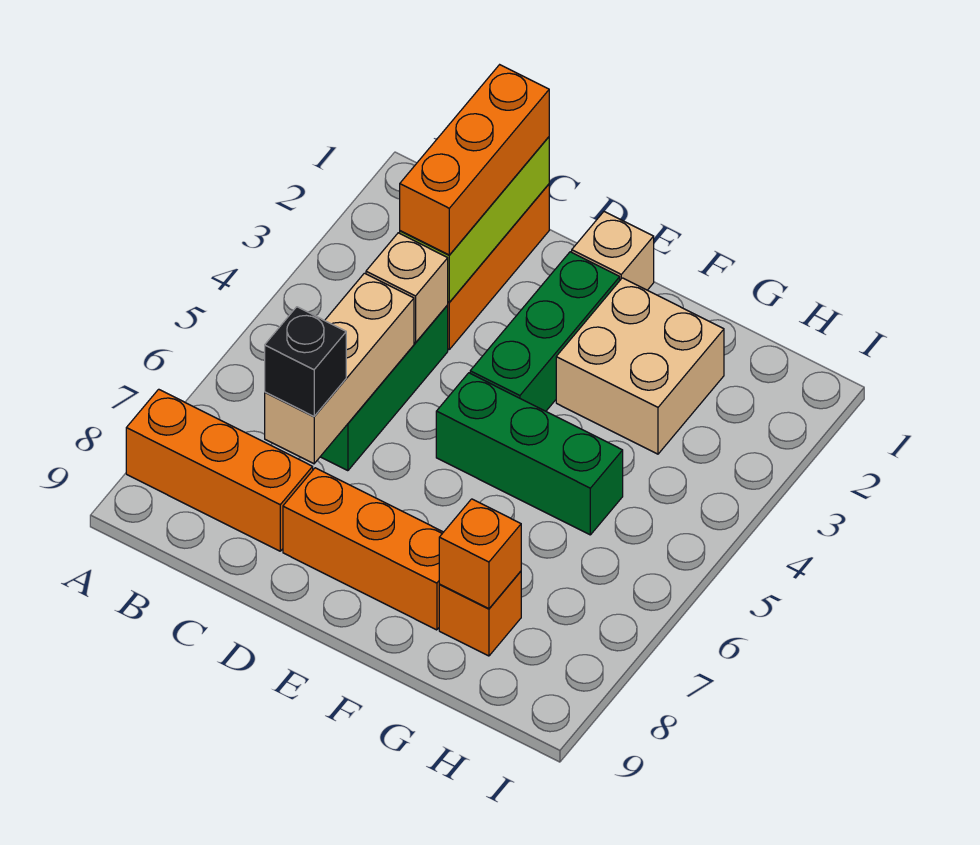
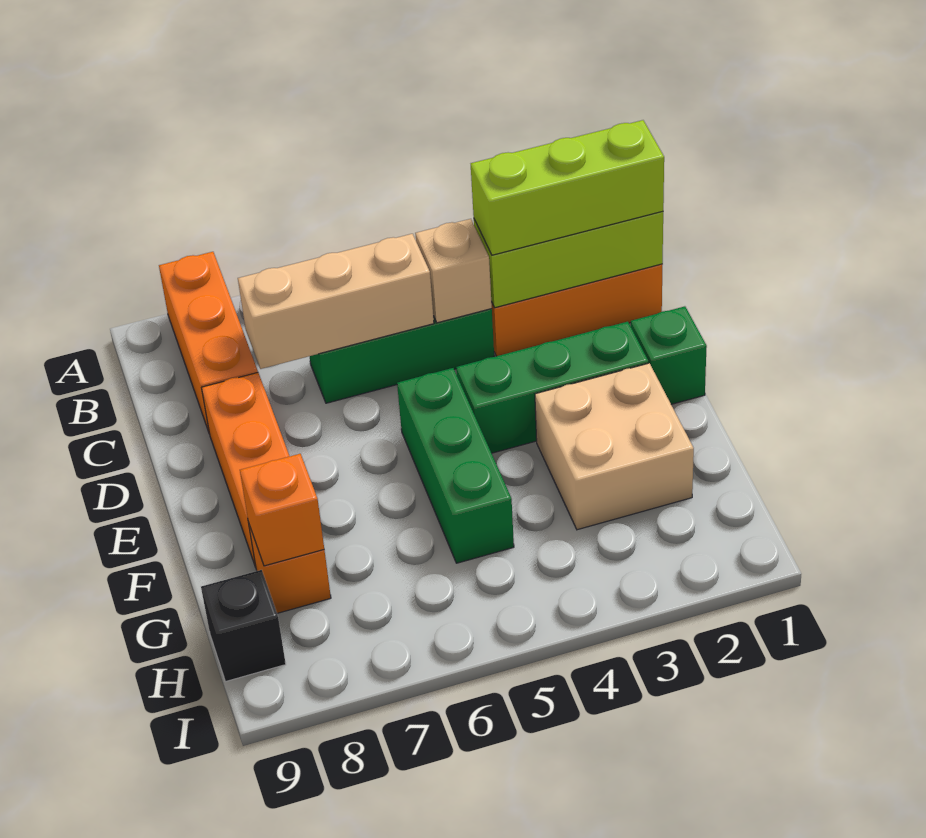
orange brick C1:C3 level 3 -> lime brick C1:C3 level 3
black brick C7 level 3 -> black brick H9 level 1
tan brick E1 level 1 -> green brick E1 level 1

